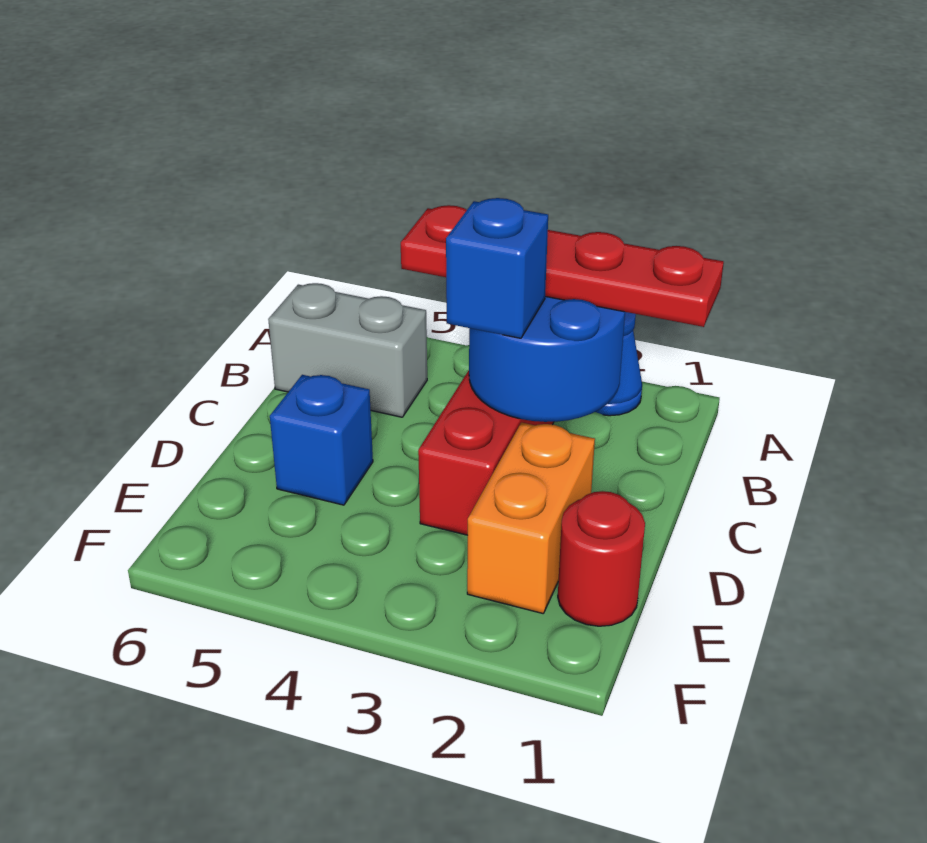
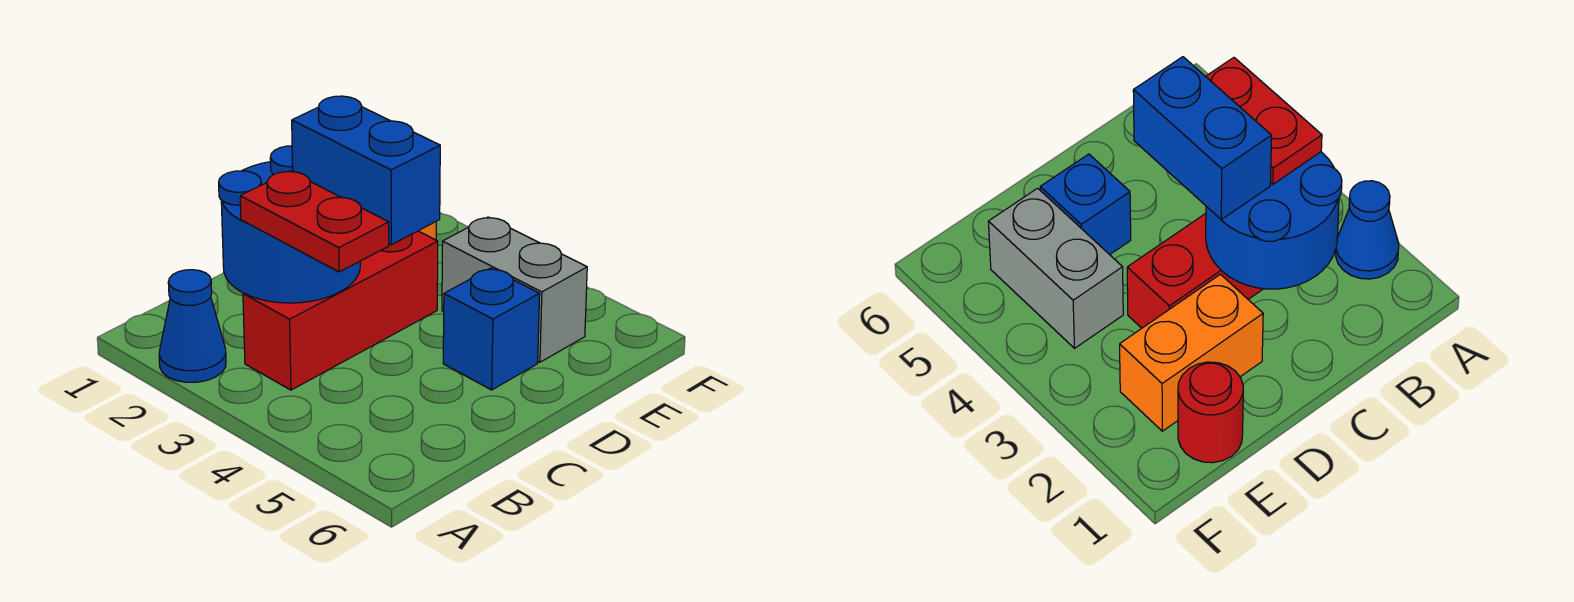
red plate B1:B4 level 3 -> red plate B3:B4 level 3
grey brick B5:B6 level 1 -> grey brick E4:E5 level 1
blue brick C3 level 3 -> blue brick C3:C4 level 3

